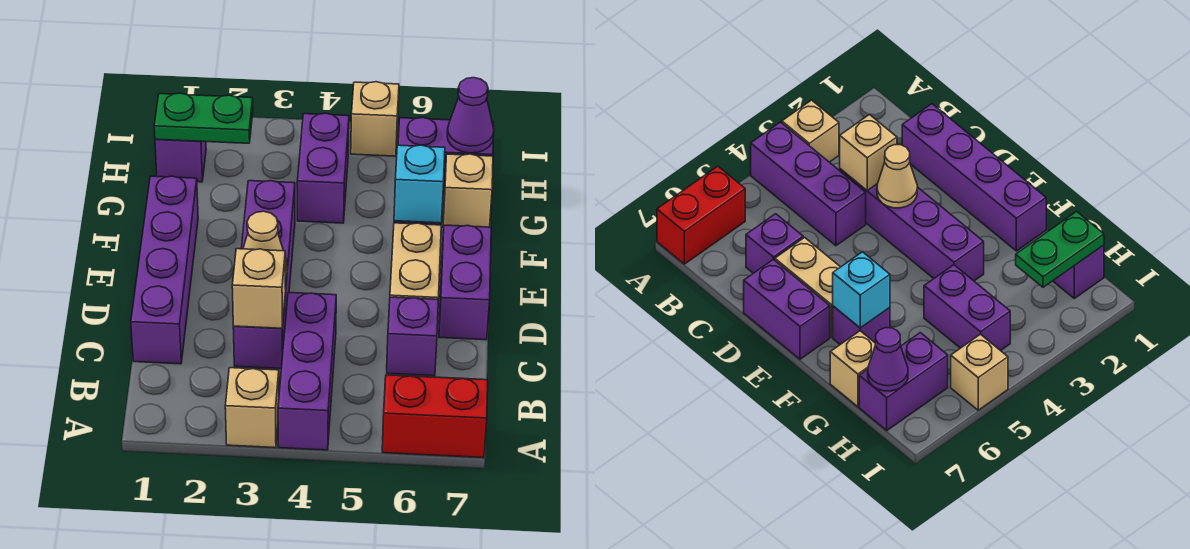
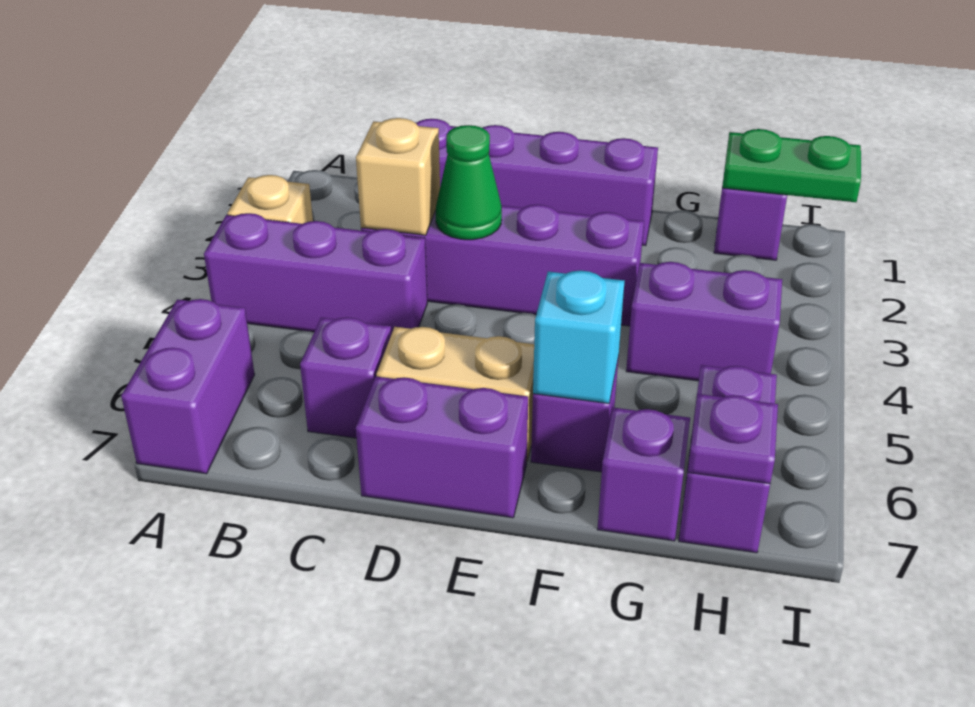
red brick A6:A7 level 1 -> purple brick A6:A7 level 1
tan cone D3 level 2 -> green cone D3 level 2
tan brick G7 level 1 -> purple brick G7 level 1
green plate H1:H2 level 2 -> green plate H1:I1 level 2
purple cone H7 level 2 -> purple plate H7 level 2
tan brick I5 level 1 -> none

